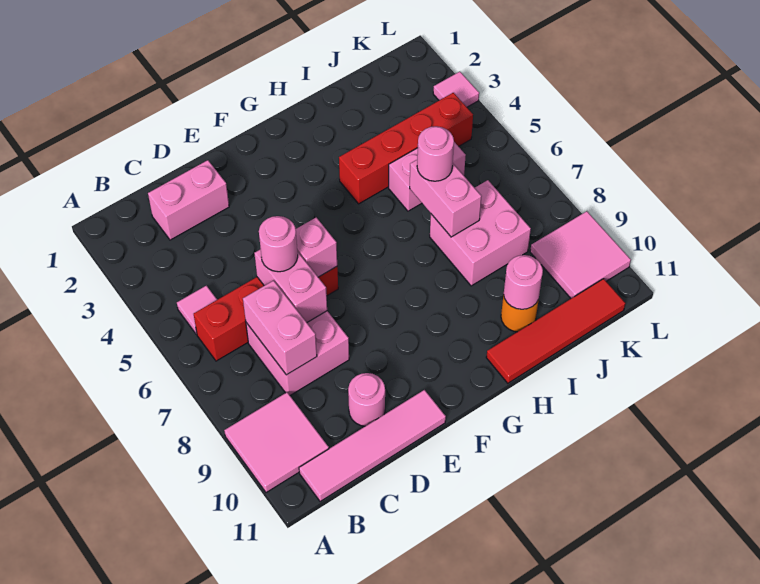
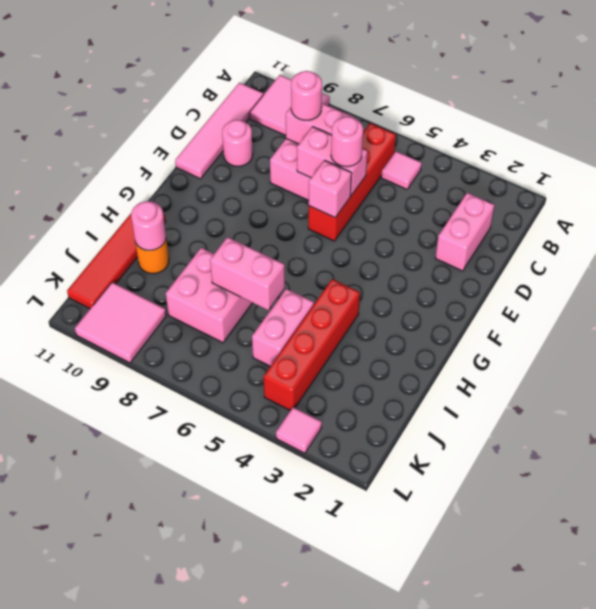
pink round brick I6 level 3 -> pink round brick C8 level 3

